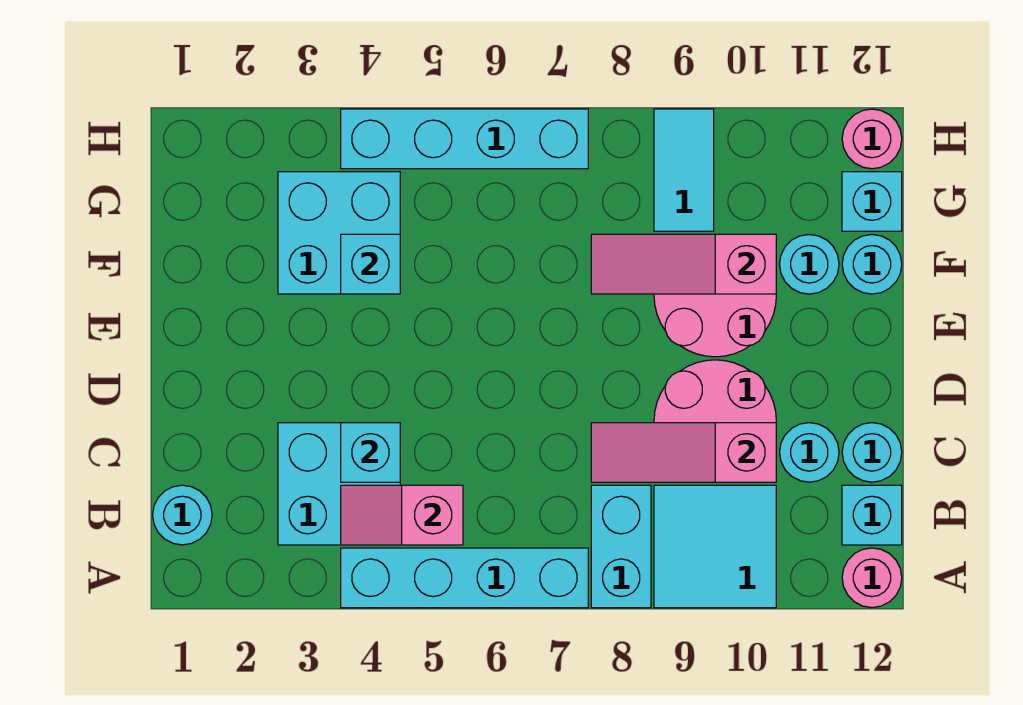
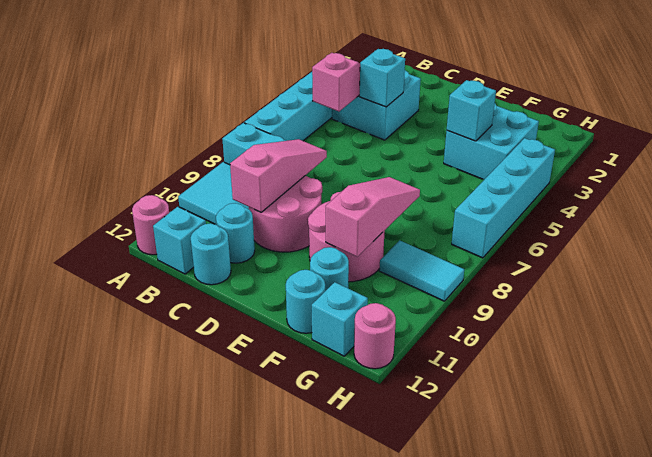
cyan round brick B1 level 1 -> none

